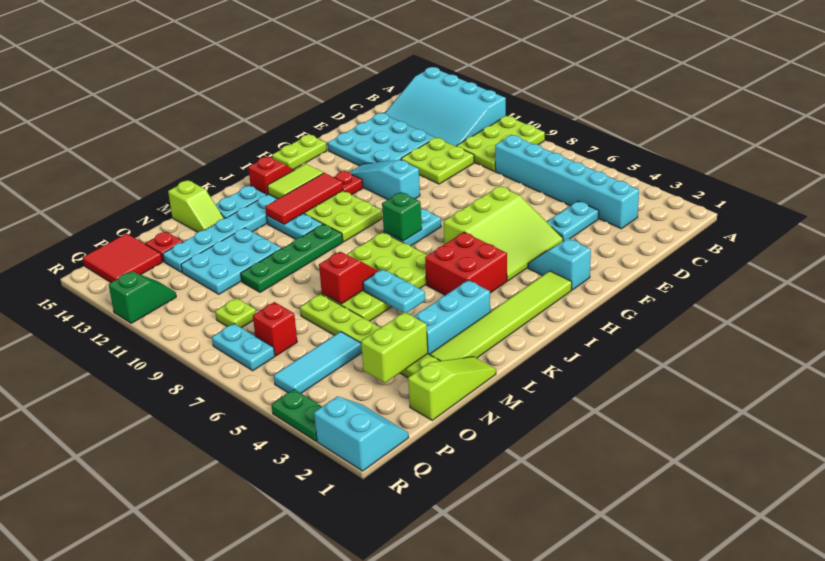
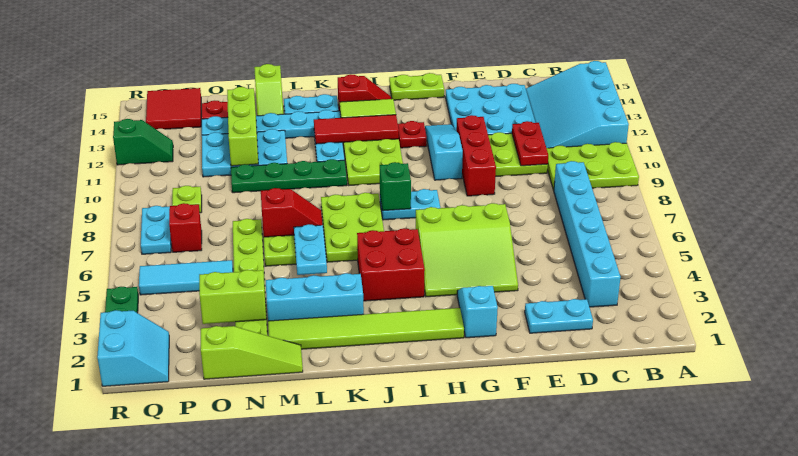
cyan plate D4:E4 level 1 -> cyan plate D2:E2 level 1
none -> red plate D10:D11 level 2
none -> red brick F9:F11 level 1
none -> lime brick N11:N13 level 2

